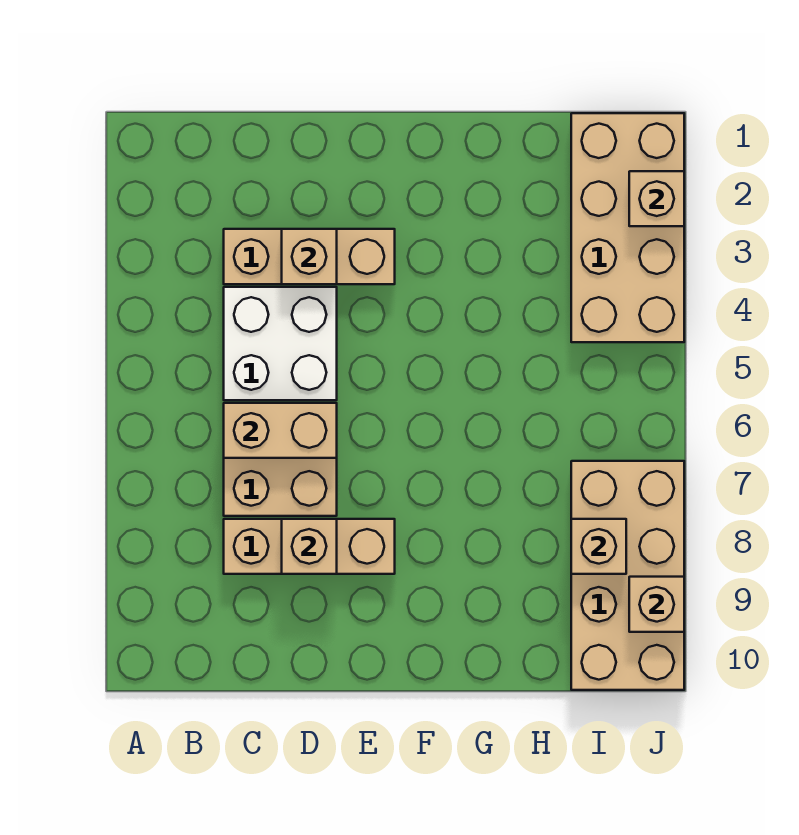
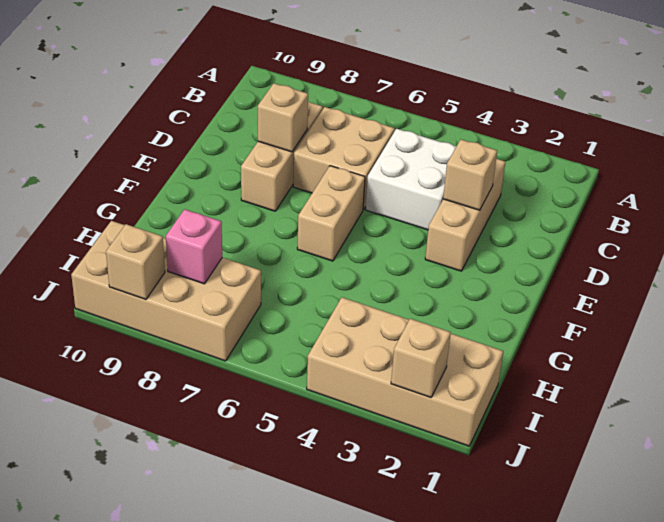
tan brick C6:D6 level 2 -> tan brick E6:F6 level 1
tan brick I8 level 2 -> pink brick I8 level 2

